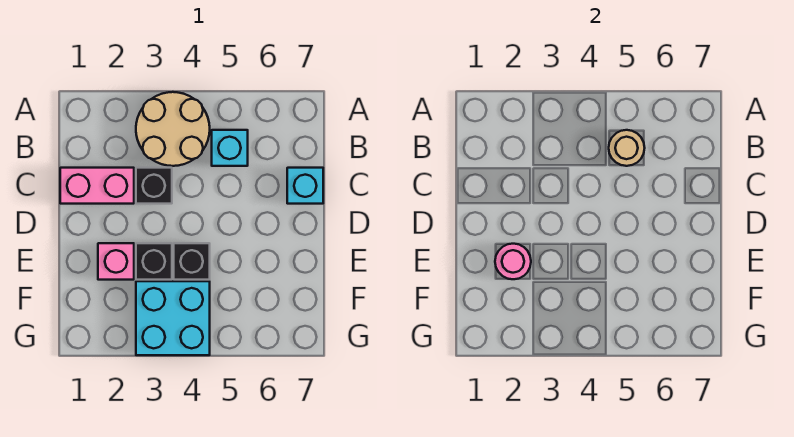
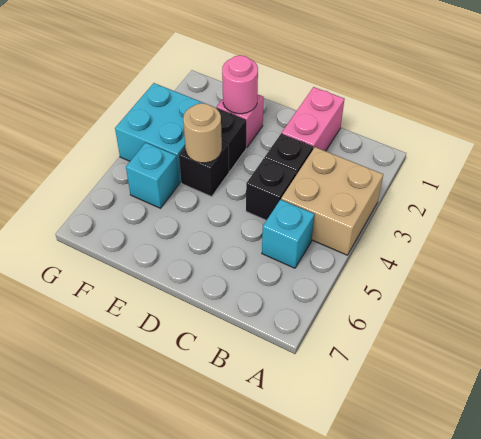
tan round brick A3:B4 level 1 -> tan brick A3:B4 level 1
tan round brick B5 level 2 -> tan round brick E4 level 2
none -> black brick C4 level 1
cyan brick C7 level 1 -> cyan brick F5 level 1

